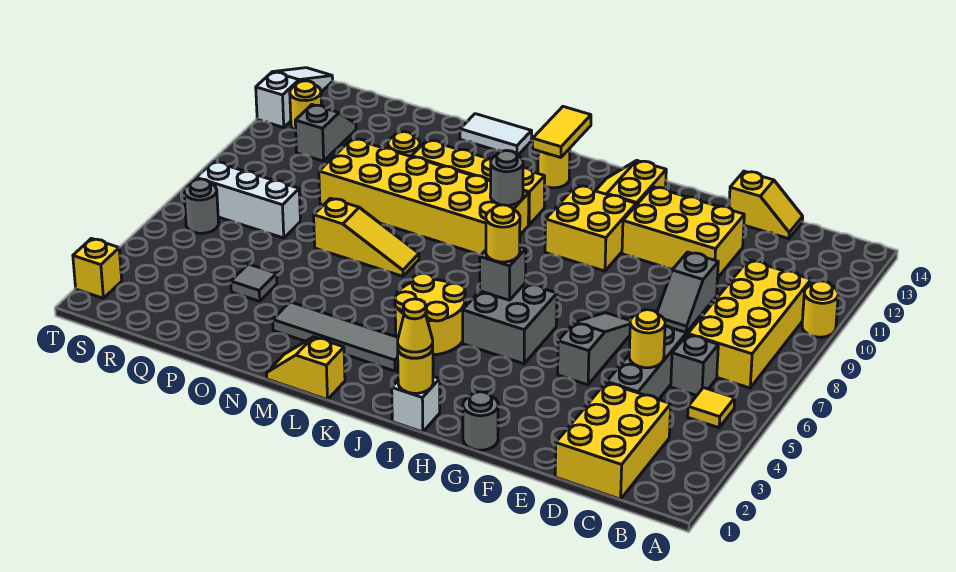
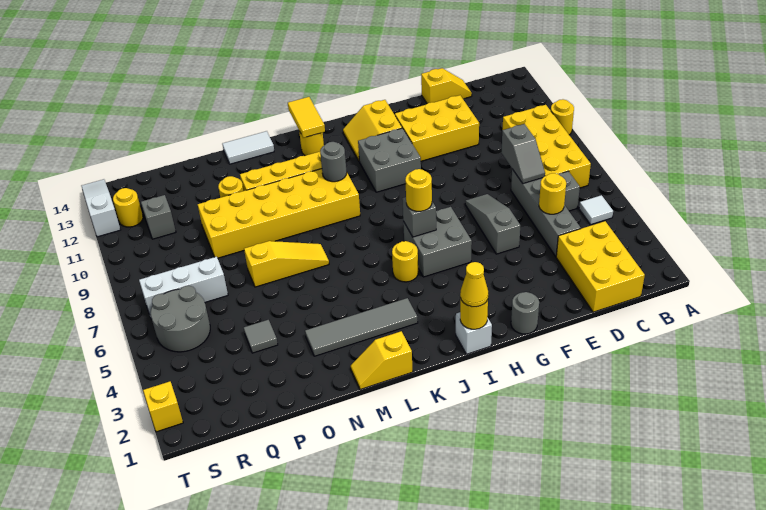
yellow tile B5 level 1 -> white tile B5 level 1
yellow brick H10:I11 level 1 -> grey brick H10:I11 level 1
yellow round brick J4:K5 level 1 -> yellow round brick J5 level 1
grey round brick S6 level 1 -> grey round brick R5:S6 level 1

